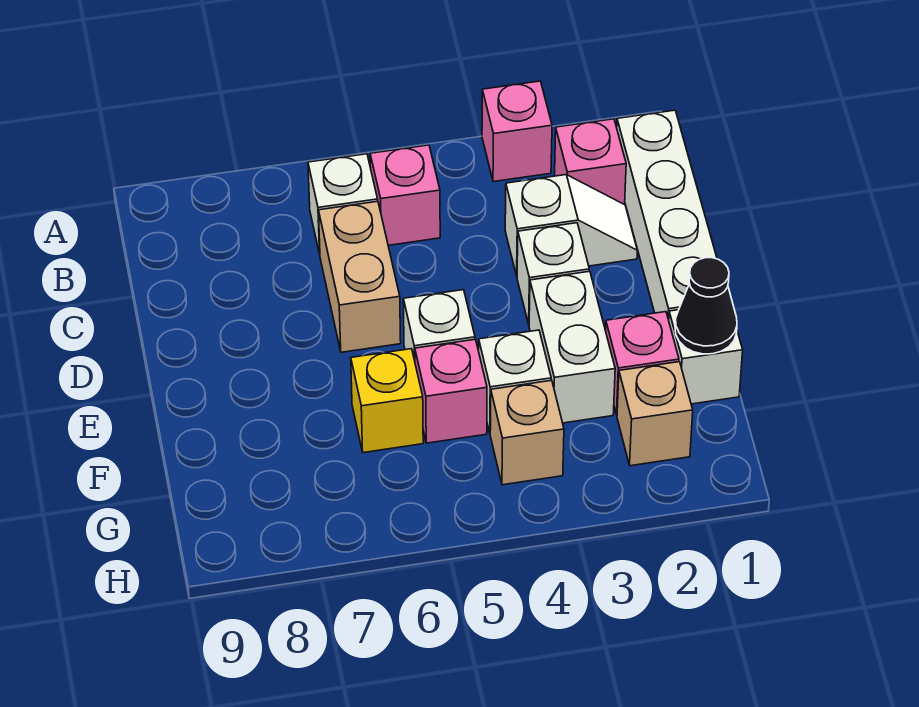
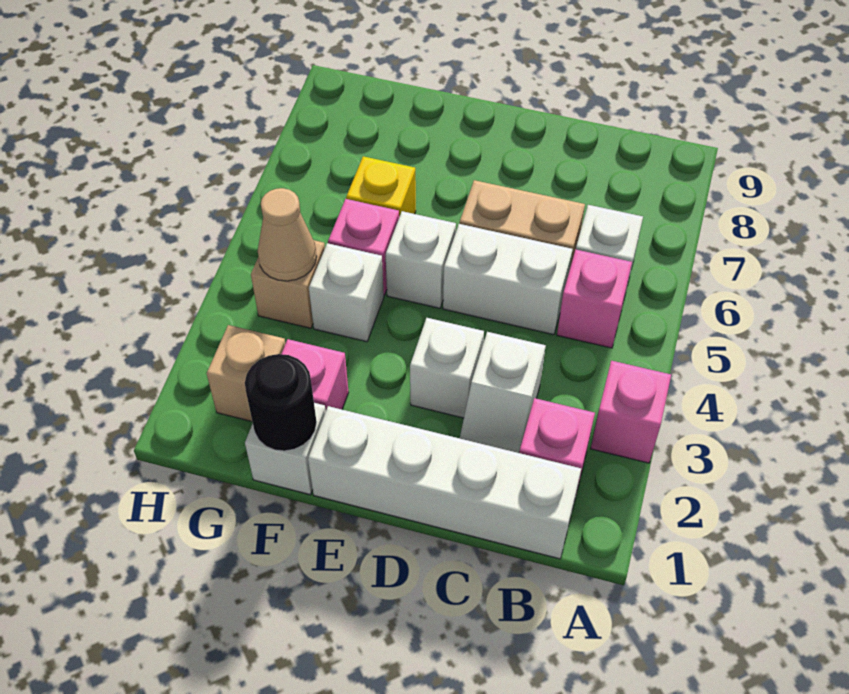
white brick E3:F3 level 1 -> white brick C5:D5 level 1
black cone F1 level 2 -> black round brick F1 level 2
none -> tan cone G4 level 2

